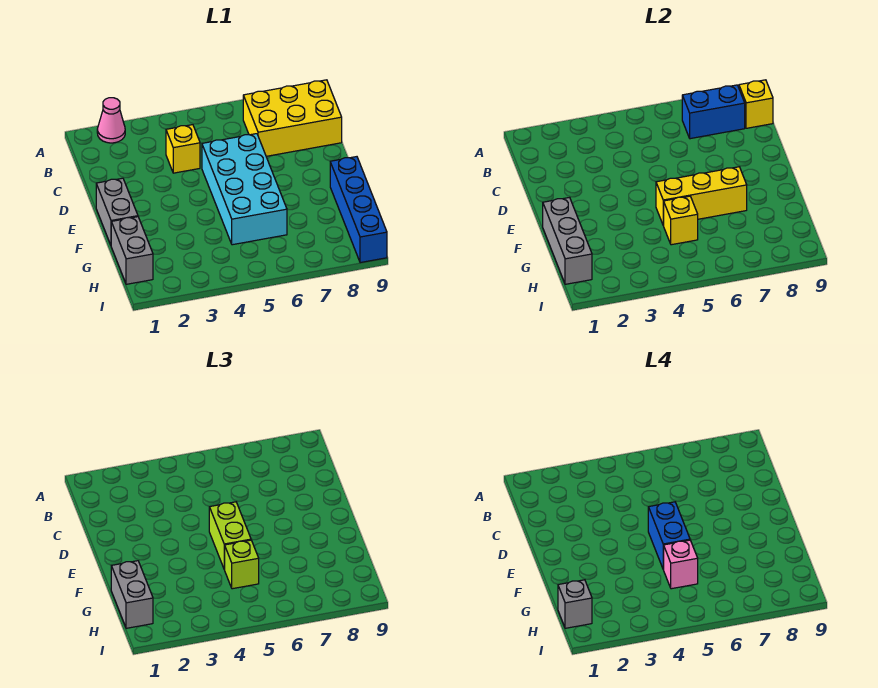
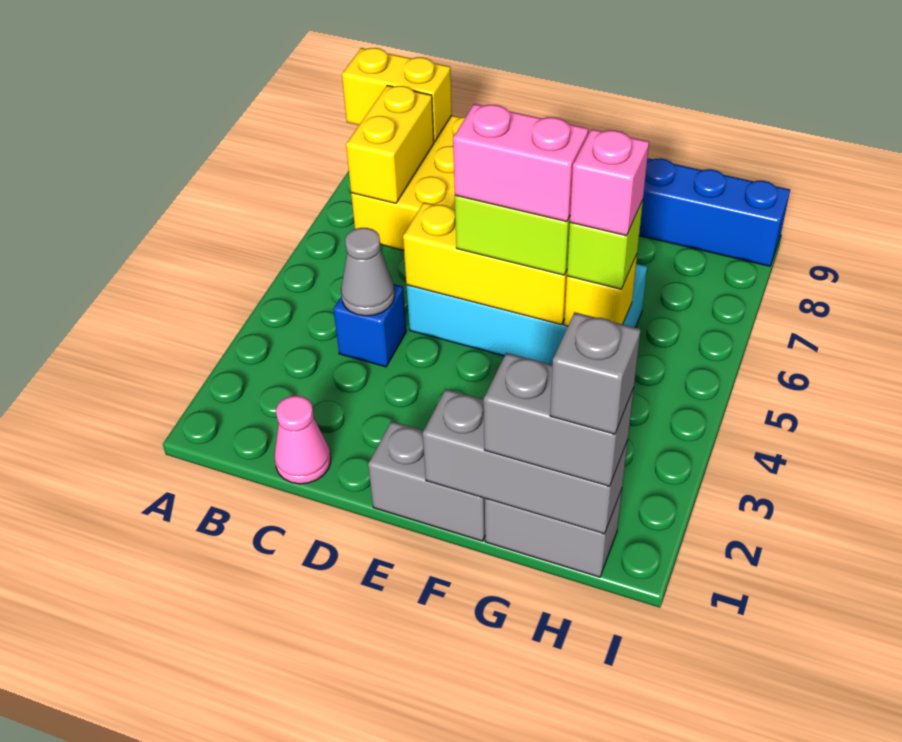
pink cone A2 level 1 -> pink cone C1 level 1
blue brick B7:B8 level 2 -> yellow brick B7:B8 level 2
yellow brick B9 level 2 -> yellow brick A9:B9 level 2
yellow brick C4 level 1 -> blue brick C4 level 1
none -> grey cone C4 level 2
blue brick E5:F5 level 4 -> pink brick E5:F5 level 4
yellow brick F5:F7 level 2 -> yellow brick D5:F5 level 2

